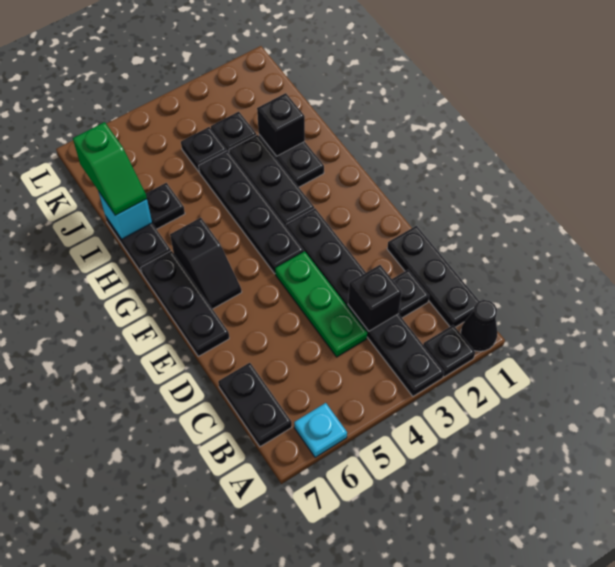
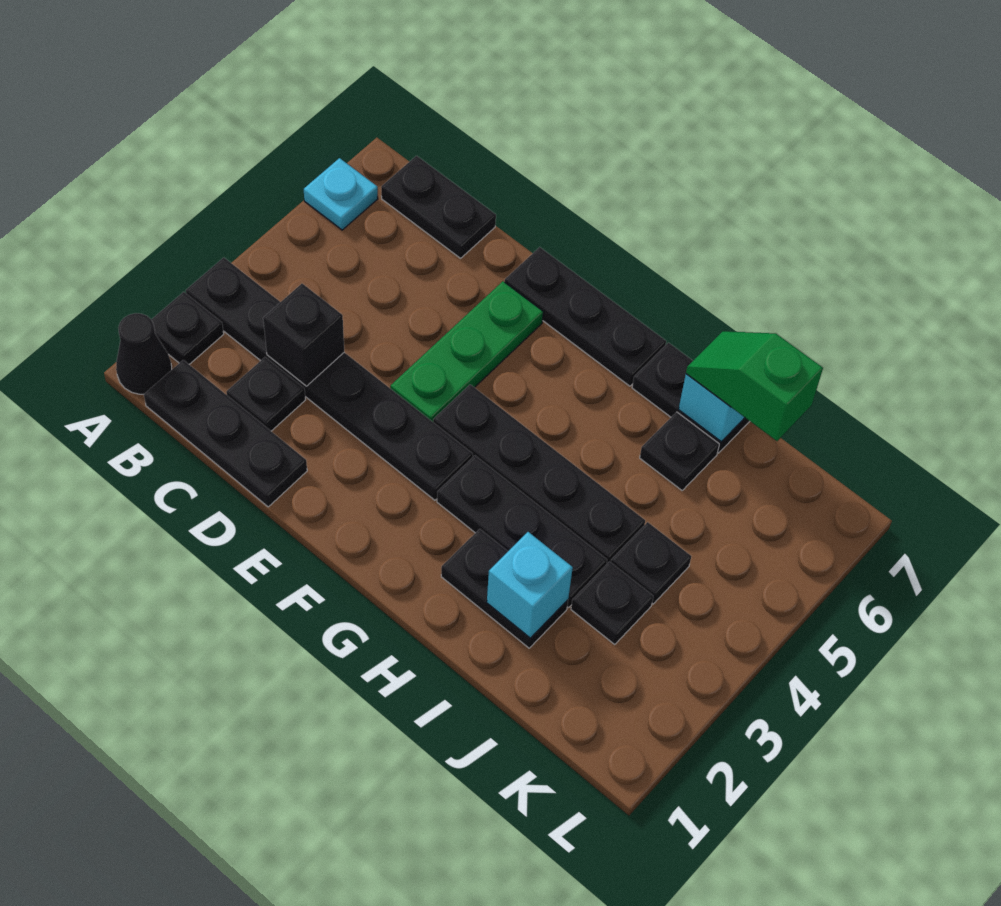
green plate C4:E4 level 1 -> green plate E4:E6 level 1
black slope F6:G6 level 1 top G -> none
black brick I2 level 2 -> cyan brick I2 level 2

